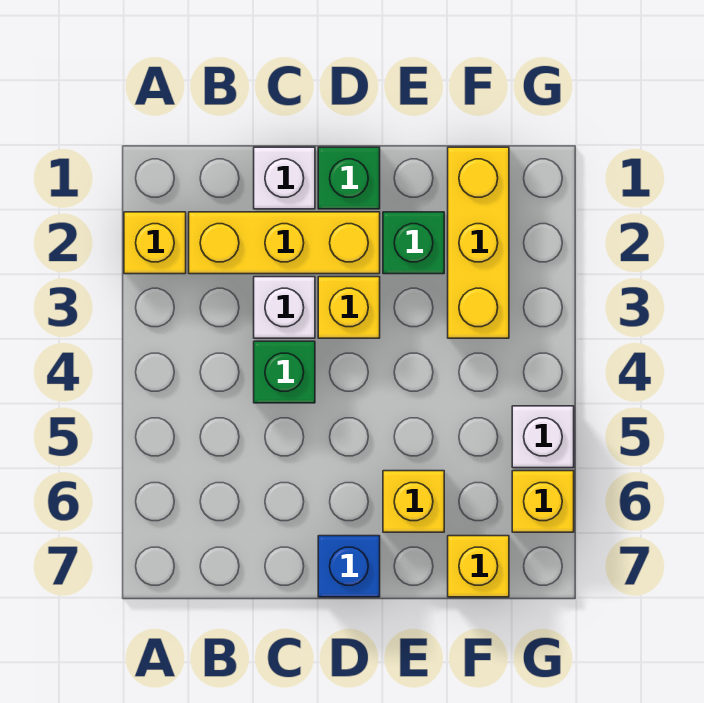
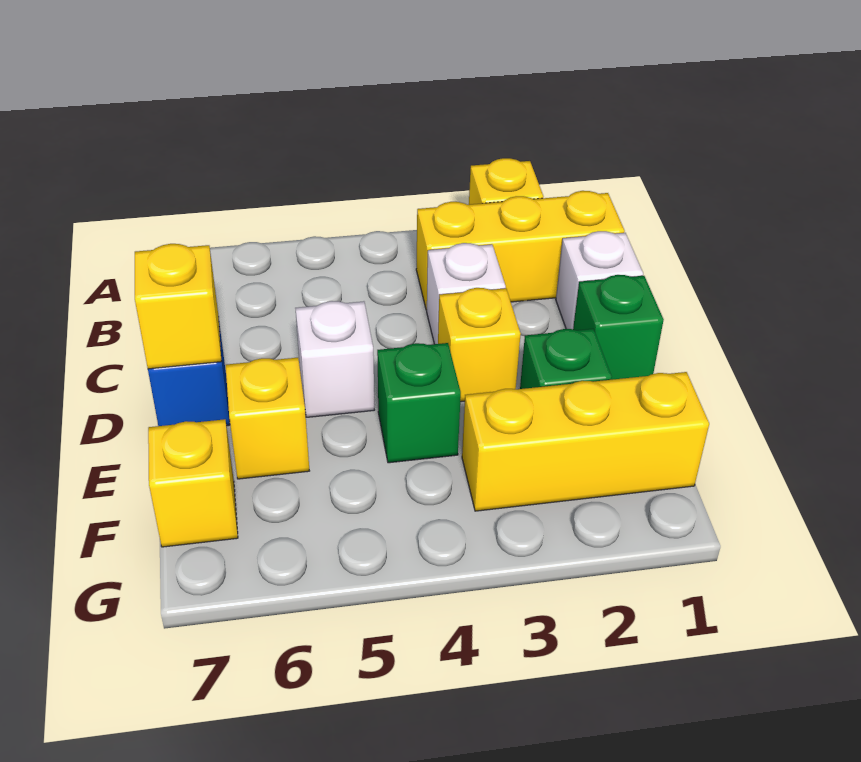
yellow brick B2:D2 level 1 -> yellow brick B1:B3 level 1
green brick C4 level 1 -> green brick E4 level 1
white brick G5 level 1 -> white brick D5 level 1
yellow brick G6 level 1 -> yellow brick D7 level 2

